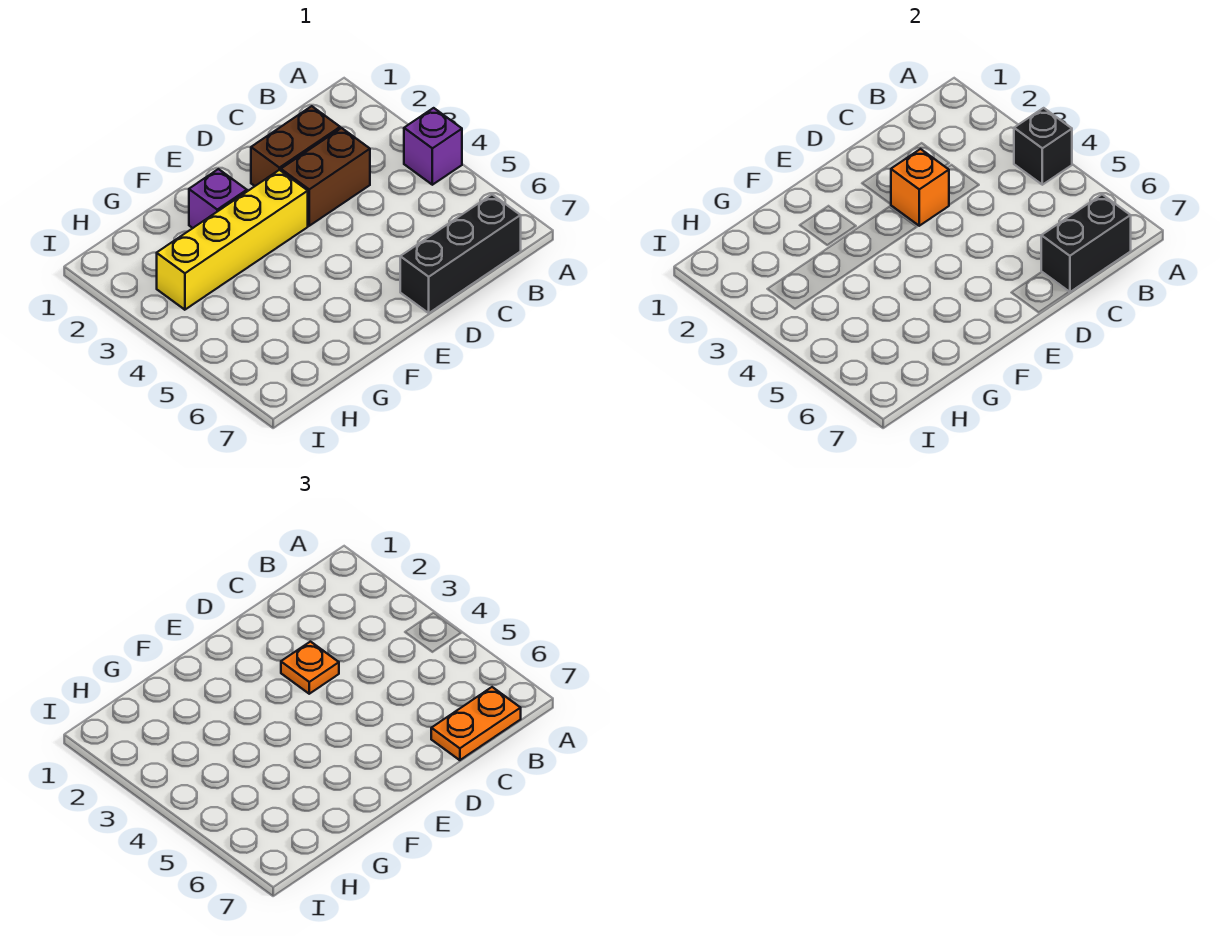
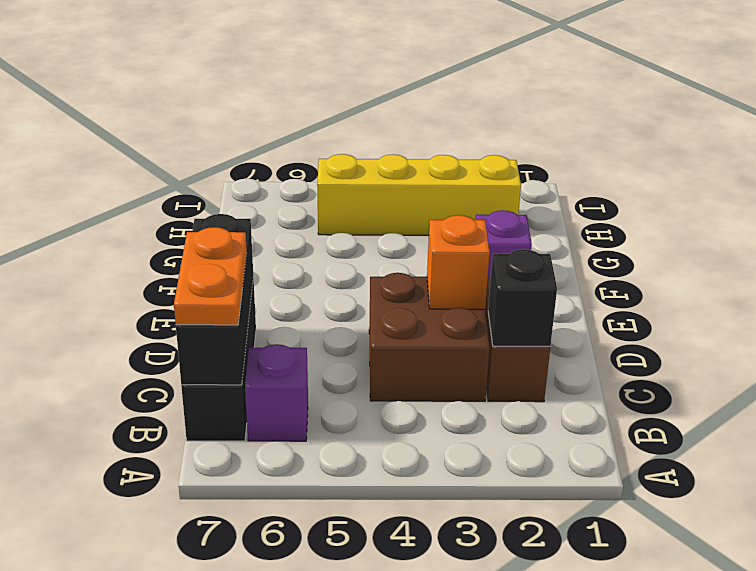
purple brick A4 level 1 -> purple brick B6 level 1
black brick A4 level 2 -> black brick C2 level 2
black brick B7:C7 level 2 -> black brick B7:D7 level 2
brown brick C3:D3 level 1 -> brown brick C3:D4 level 1
orange plate D3 level 3 -> none
yellow brick E3:H3 level 1 -> yellow brick H2:H5 level 1

